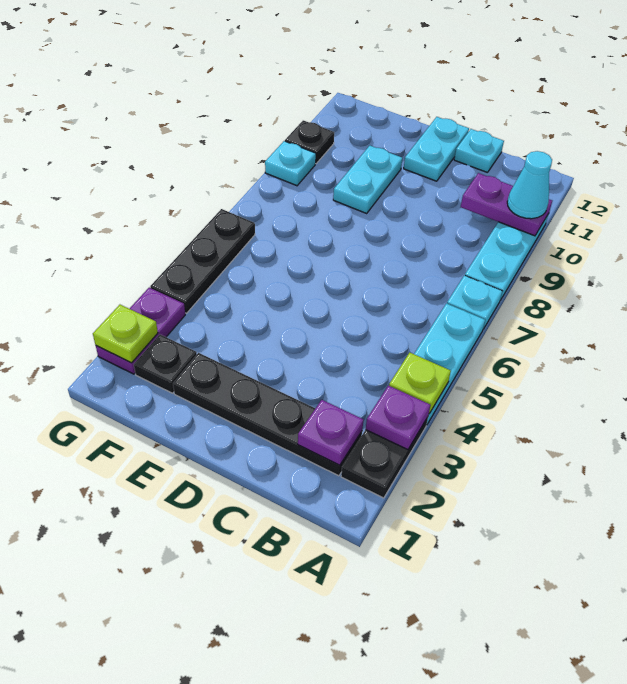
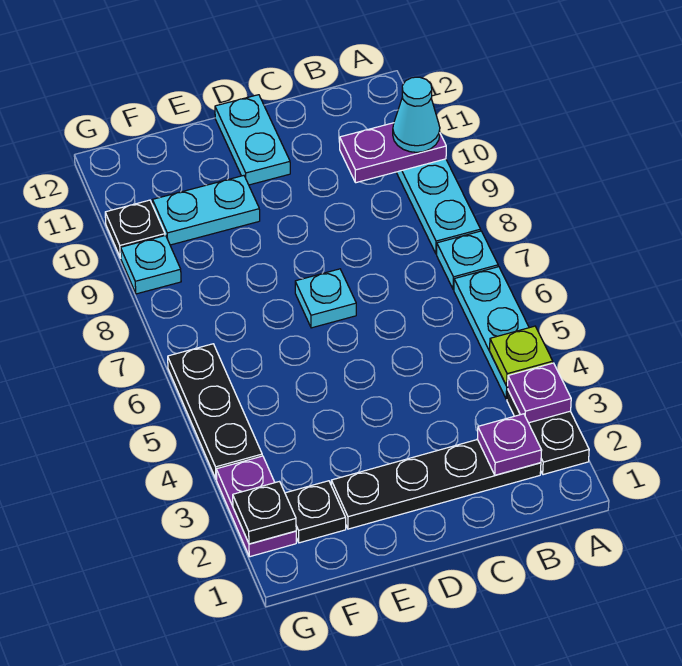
cyan plate C12 level 1 -> cyan plate D7 level 1
cyan plate E9:E10 level 1 -> cyan plate E10:F10 level 1
lime plate G2 level 2 -> black plate G2 level 2

